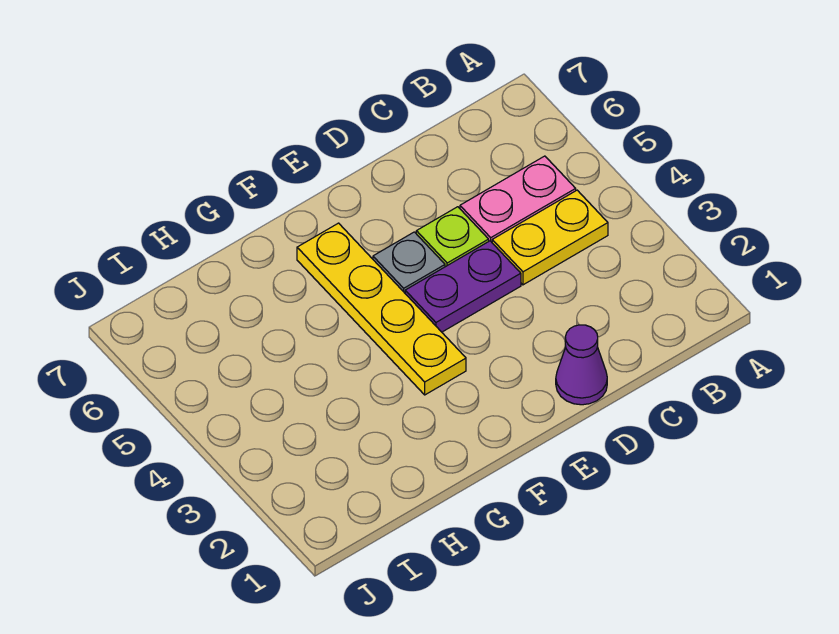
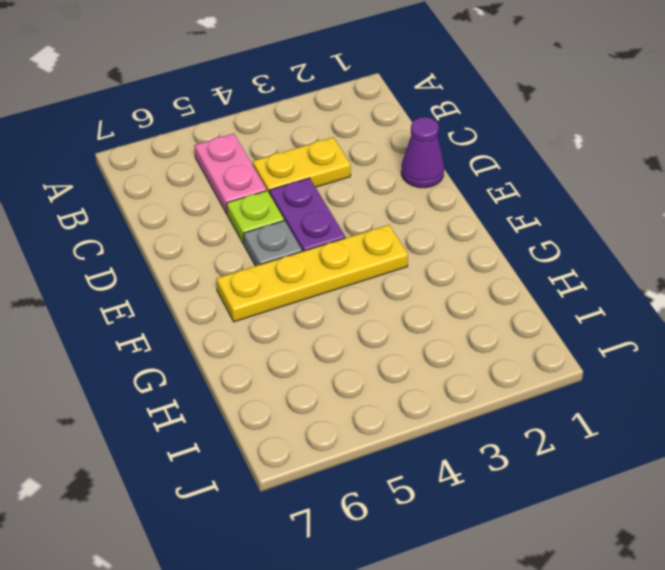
yellow plate B4:C4 level 1 -> yellow plate C3:C4 level 1

